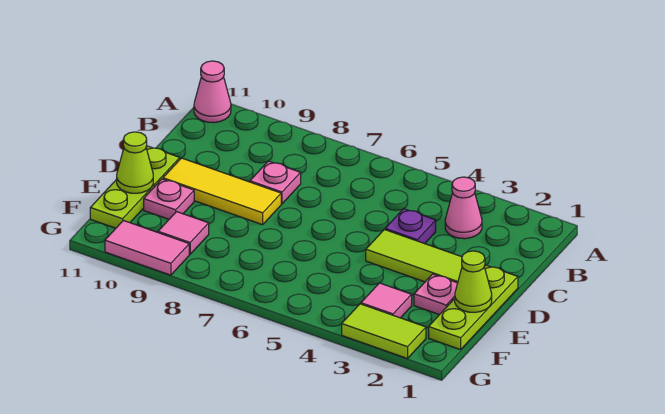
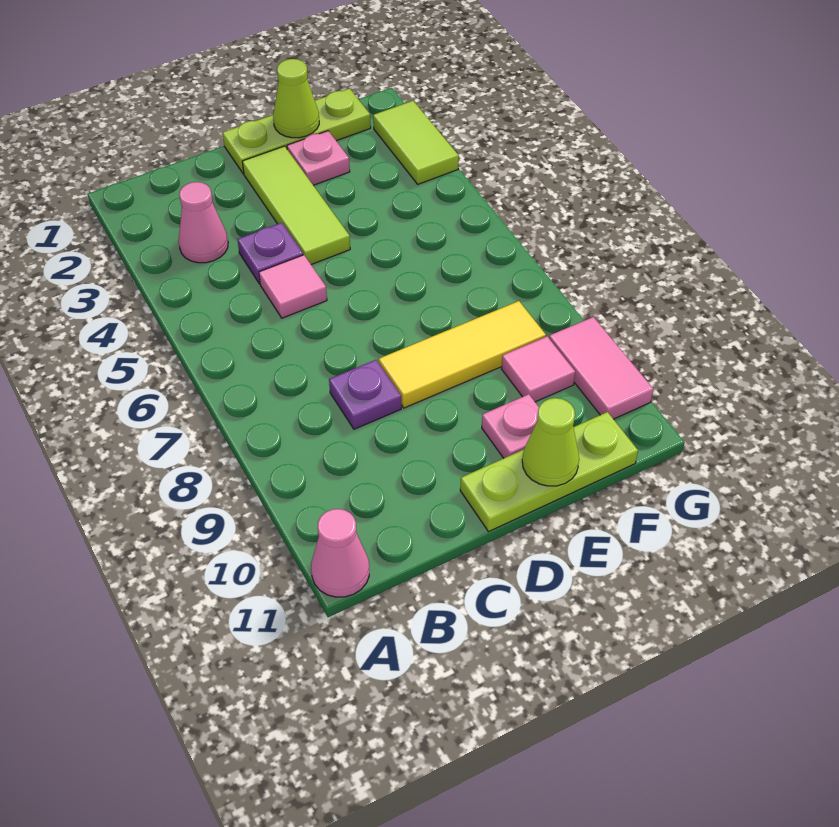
pink plate C8 level 1 -> purple plate C8 level 1
yellow tile D8:D10 level 1 -> yellow tile D8:F8 level 1
pink tile F3 level 1 -> pink tile C5 level 1

